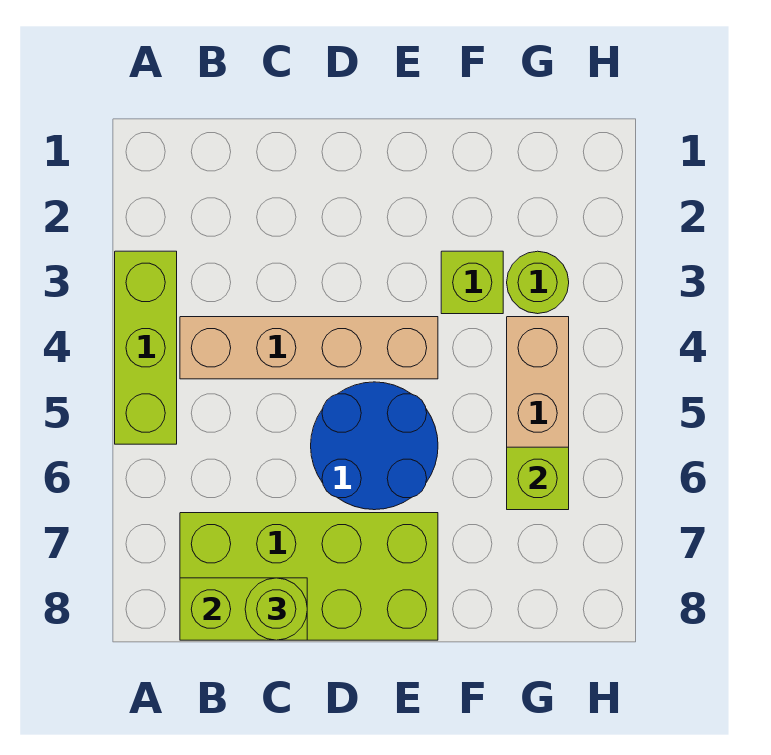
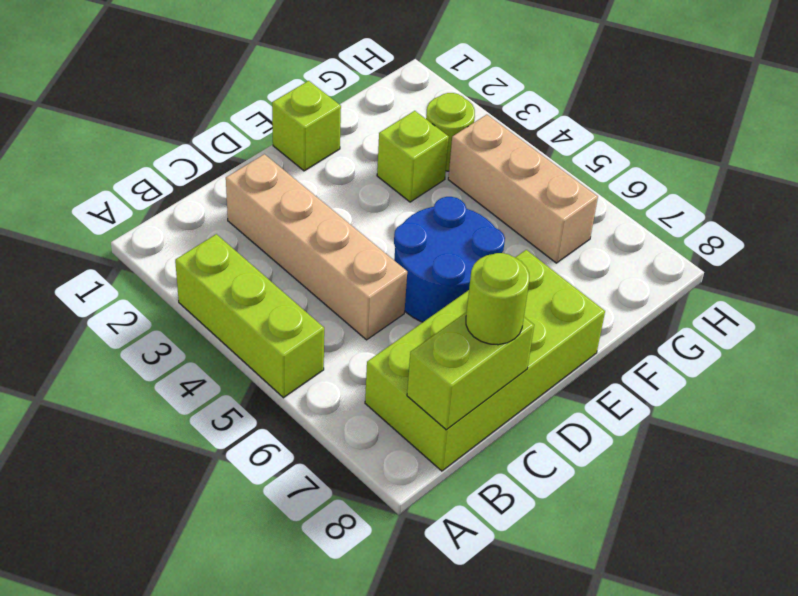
tan brick B4:E4 level 1 -> tan brick C2:C5 level 1
lime brick G6 level 2 -> lime brick E1 level 1

